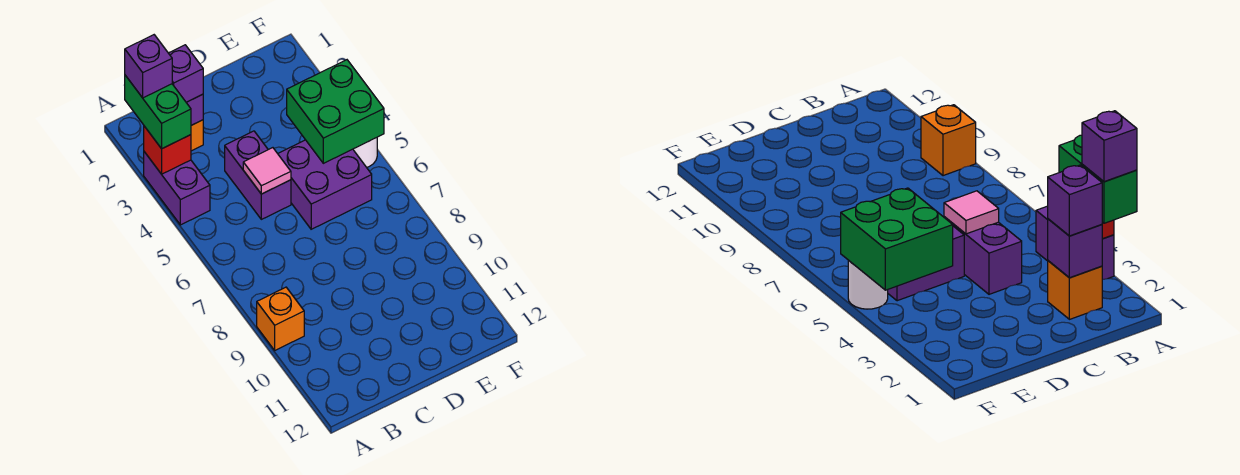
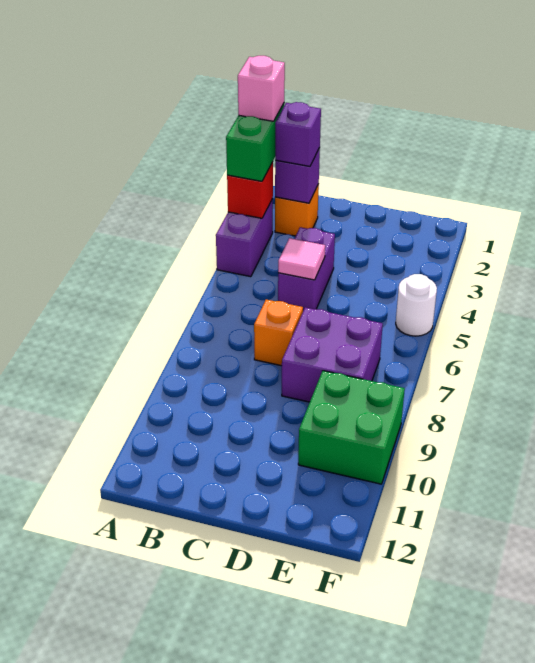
purple brick A2 level 4 -> pink brick A2 level 4
orange brick A9 level 1 -> orange brick C7 level 1
purple brick D5:E6 level 1 -> purple brick D7:E8 level 1
green brick E4:F5 level 2 -> green brick E9:F10 level 1

